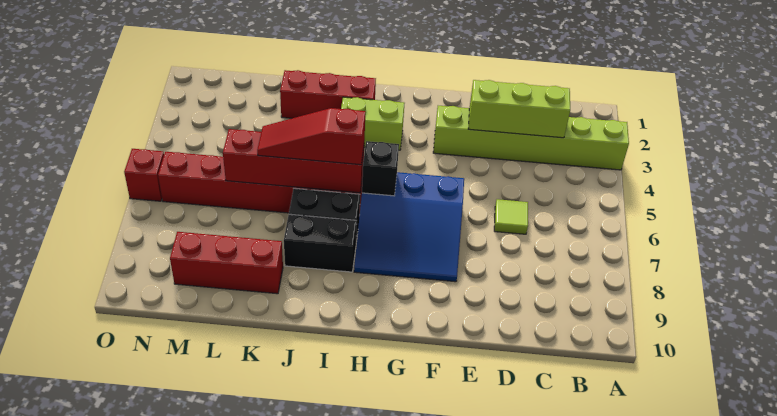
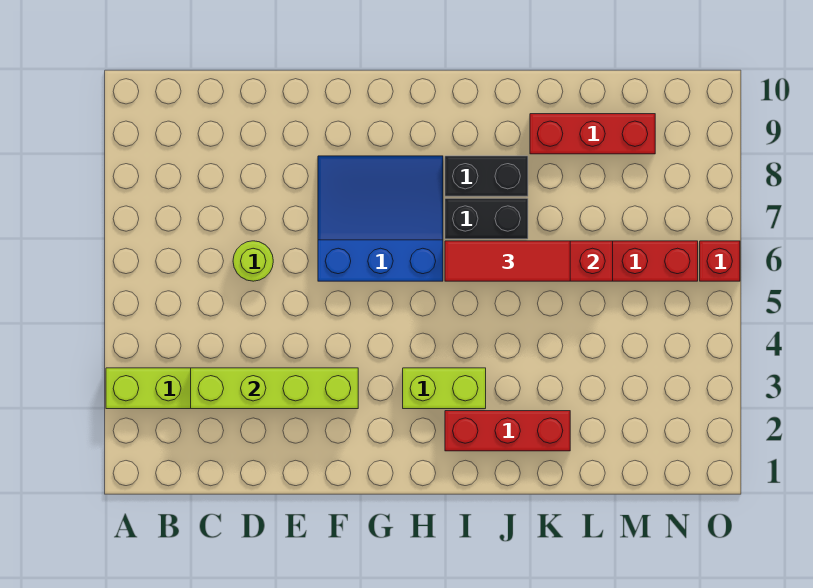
lime brick C3:E3 level 2 -> lime brick C3:F3 level 2
lime tile D6 level 1 -> lime round brick D6 level 1
black brick H6 level 2 -> none
red slope I6:K6 level 3 top I -> red tile I6:K6 level 3

